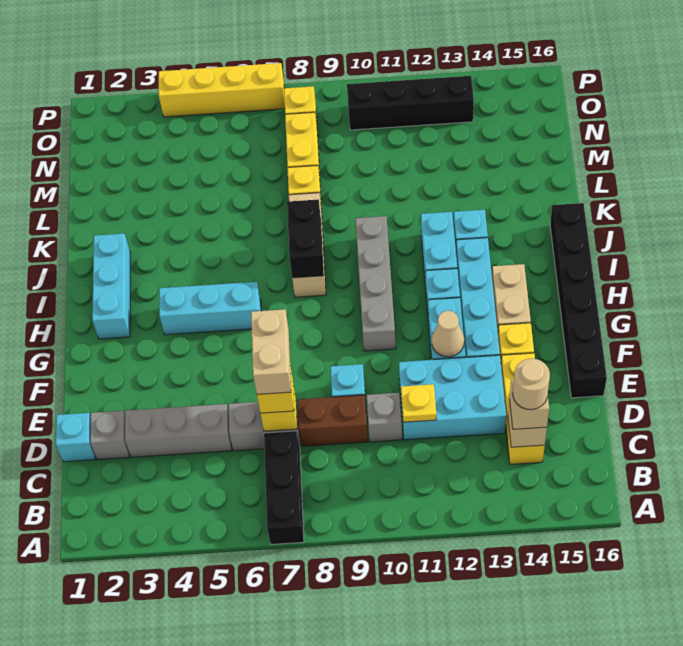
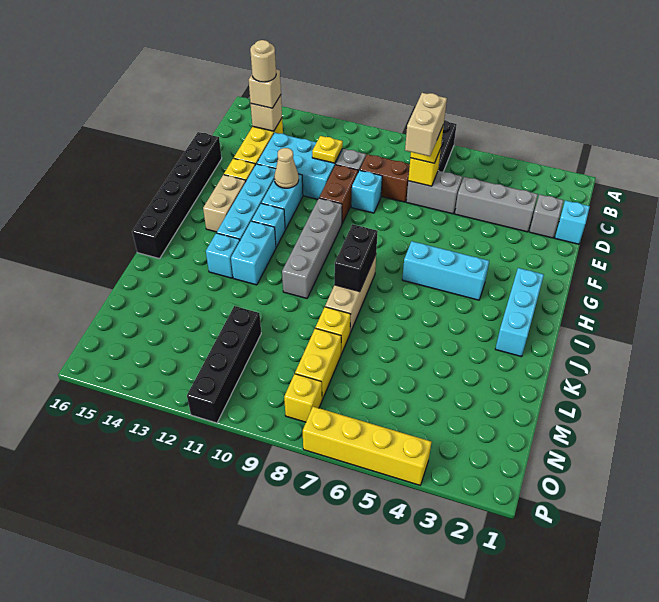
none -> brown brick E10:F10 level 1
black brick O10:O13 level 1 -> black brick M11:P11 level 1

